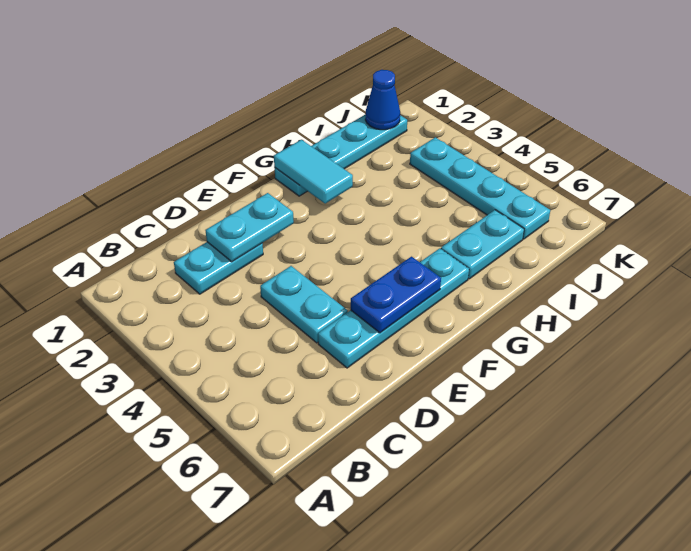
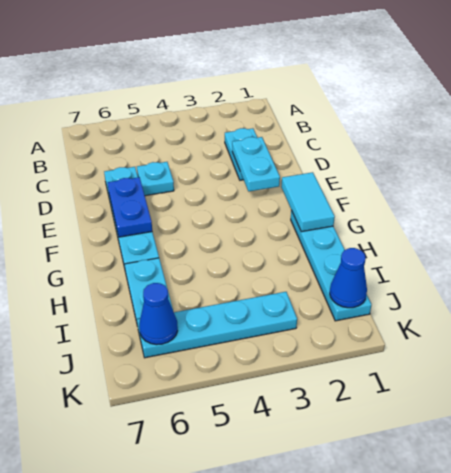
cyan plate D4:D5 level 1 -> cyan plate D5 level 1
cyan tile G1:G2 level 2 -> cyan tile F1:G1 level 2
none -> blue cone J6 level 2

